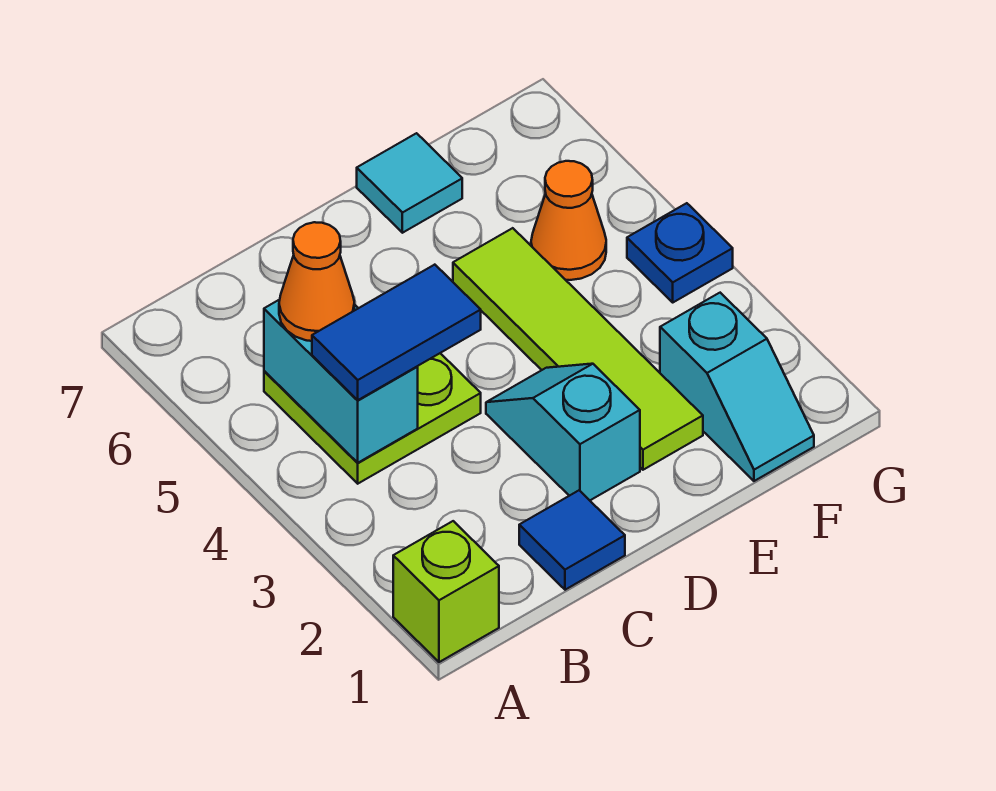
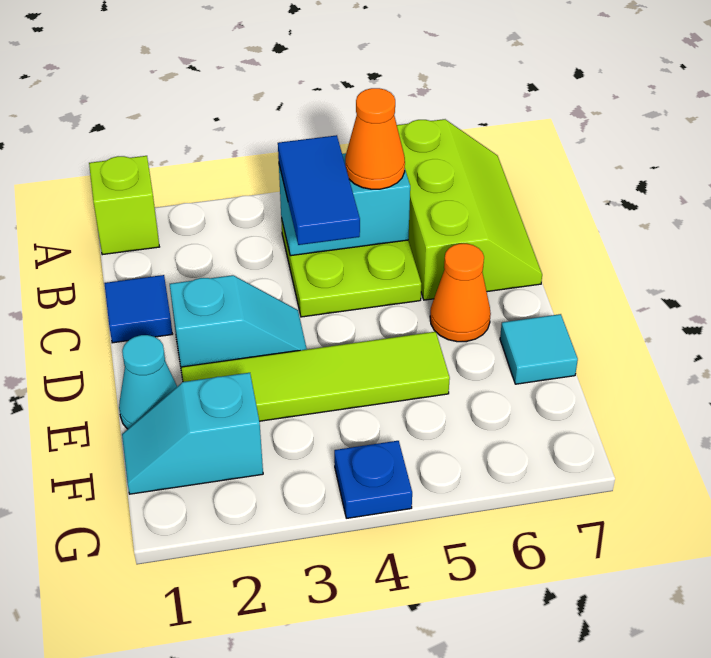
none -> lime slope A6:C7 level 1 top 6
none -> cyan cone E1 level 1
orange cone F5 level 1 -> orange cone D6 level 1

